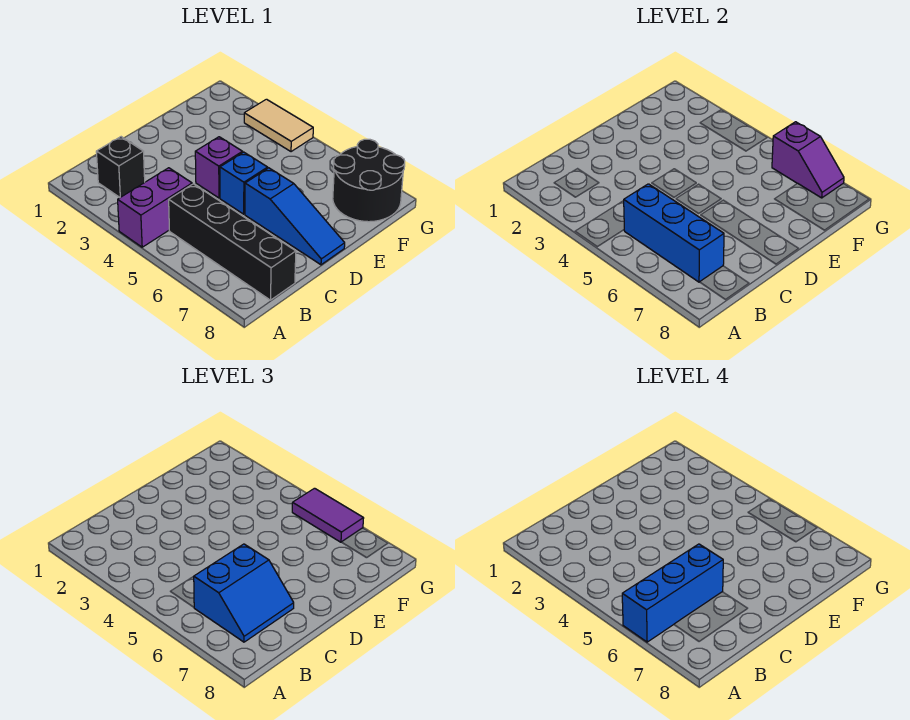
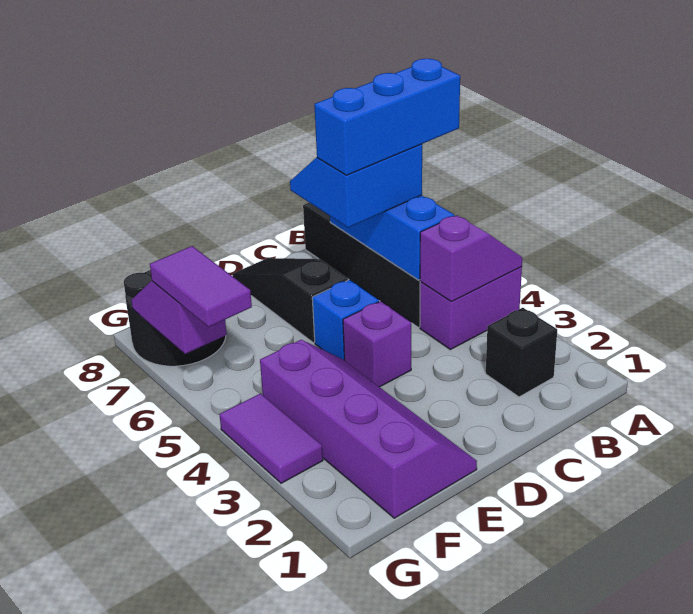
none -> purple slope A4:B4 level 2 top B
blue slope D6:D8 level 1 top 6 -> black slope D6:D8 level 1 top 6
none -> purple slope E1:F4 level 1 top F
tan tile G3:G4 level 1 -> purple tile G3:G4 level 1

